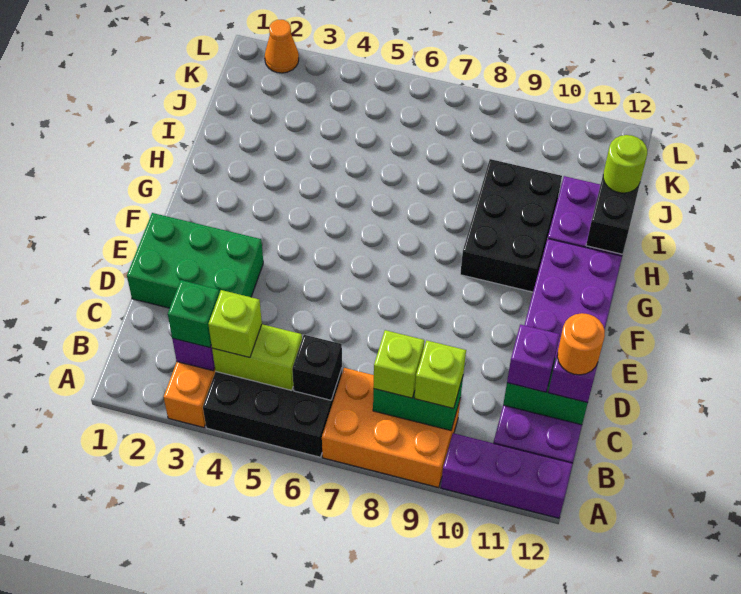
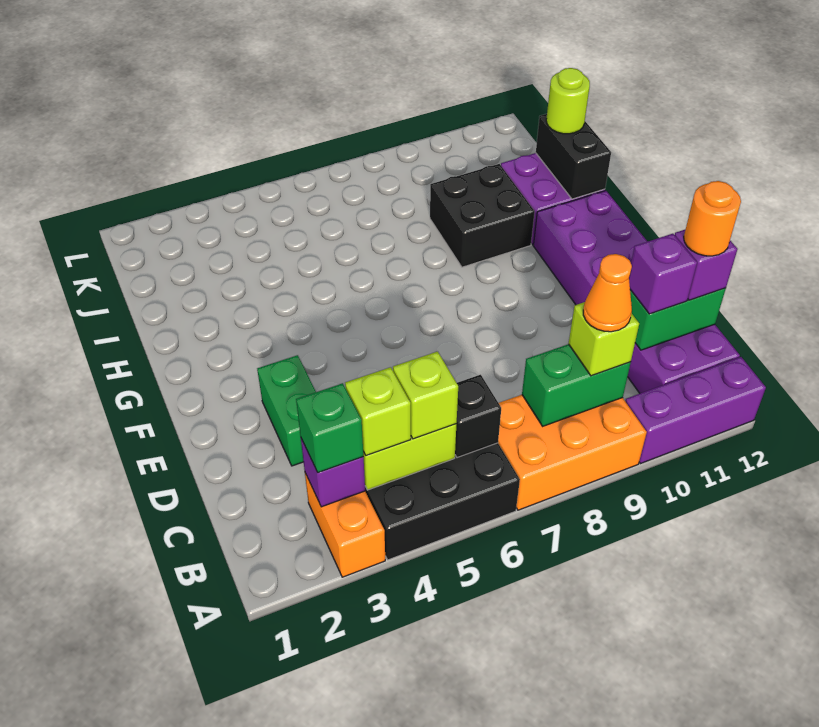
lime brick B8 level 3 -> lime brick B5 level 3
green brick D1:E3 level 1 -> green brick D3:E3 level 1
black brick G9:I10 level 1 -> black brick H9:I10 level 1
orange cone L2 level 1 -> orange cone B9 level 4

